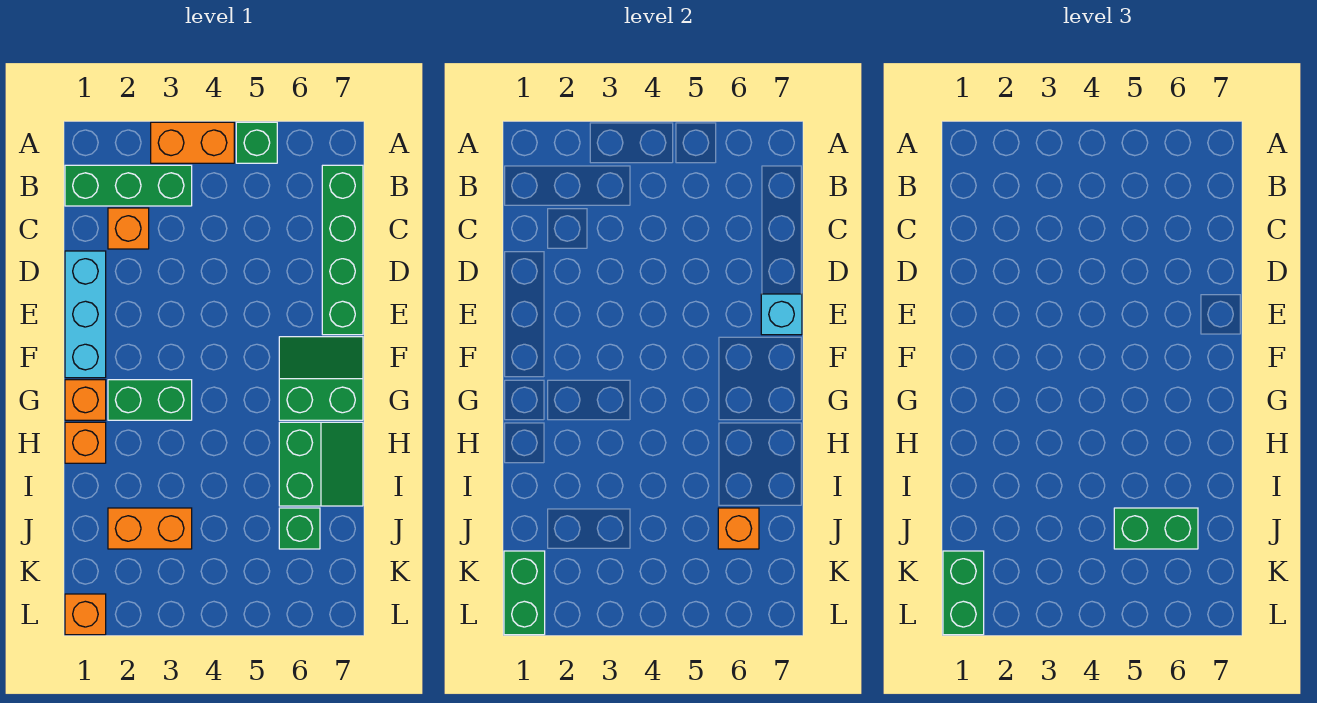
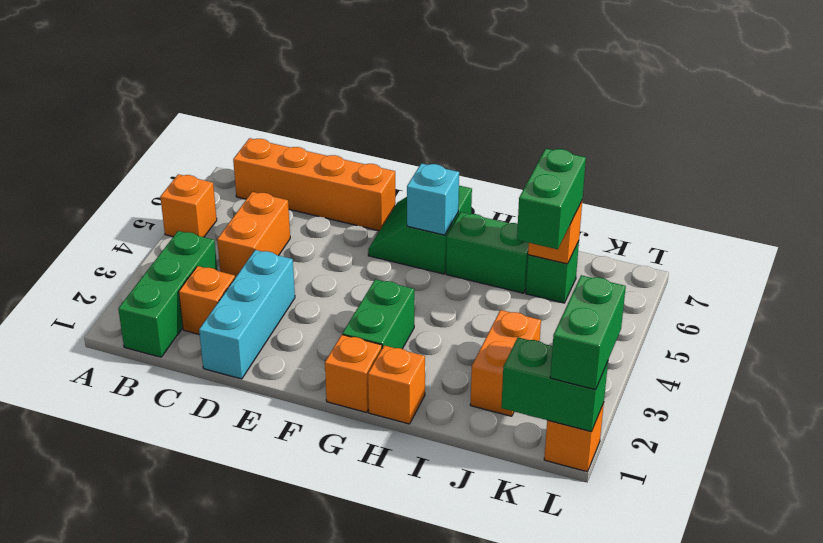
orange brick A3:A4 level 1 -> orange brick C4:C5 level 1
green brick A5 level 1 -> orange brick A5 level 1
green brick B7:E7 level 1 -> orange brick B7:E7 level 1
cyan brick D1:F1 level 1 -> cyan brick D1:D3 level 1
cyan brick E7 level 2 -> cyan brick G6 level 2
green brick K1:L1 level 3 -> green brick L1:L2 level 3

